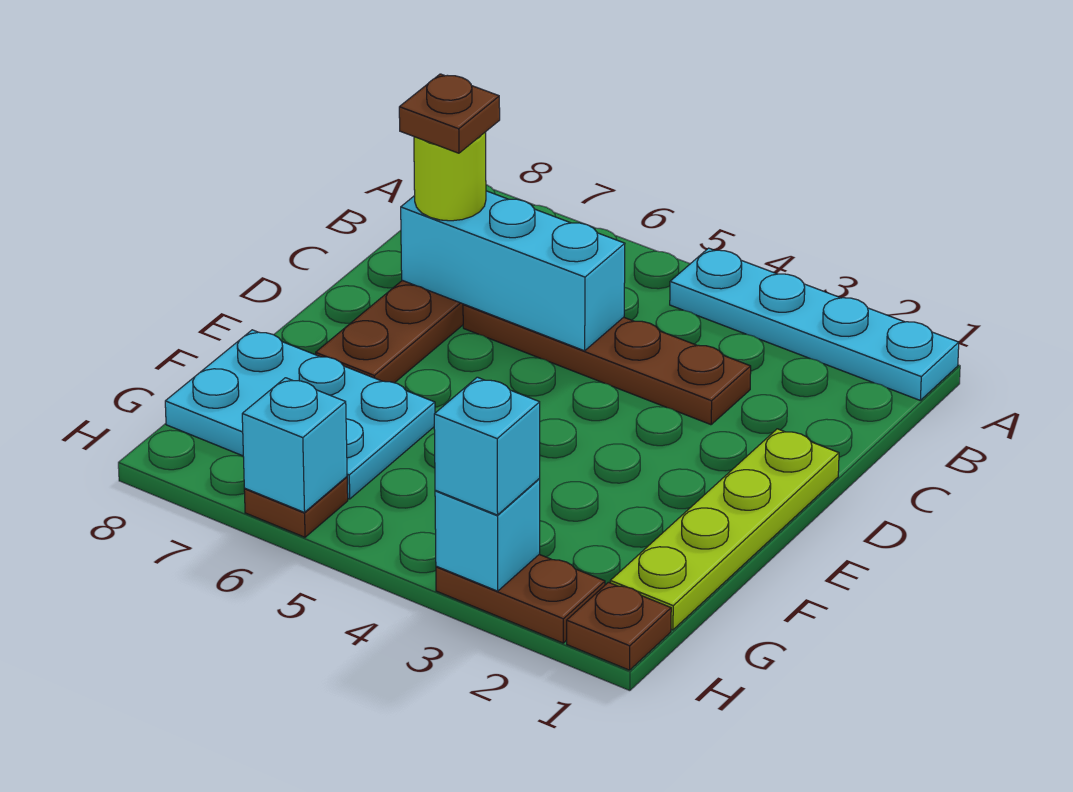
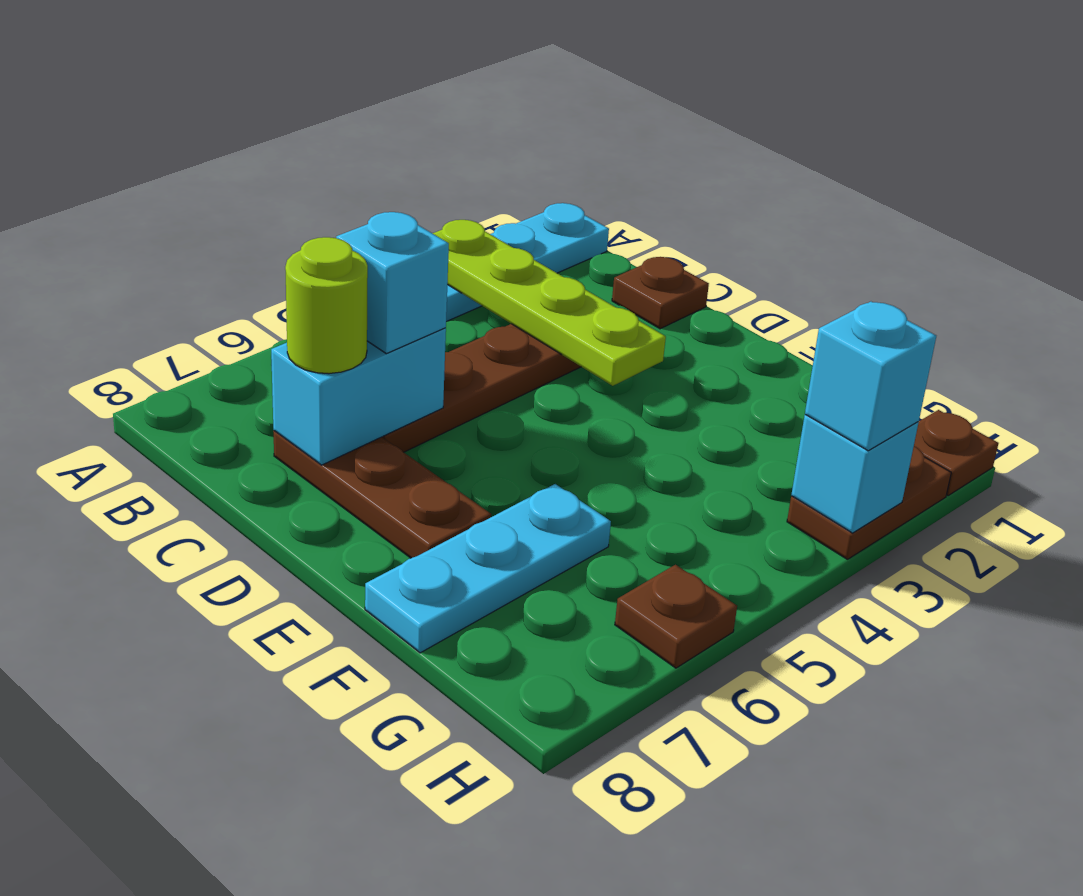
cyan brick C5:C7 level 2 -> cyan brick C6:C7 level 2
brown plate C7 level 4 -> brown plate C1 level 1
lime plate D1:G1 level 1 -> lime plate A3:D3 level 2
cyan plate F6:G8 level 1 -> cyan plate F6:F8 level 1
cyan brick H6 level 2 -> cyan brick C6 level 3

